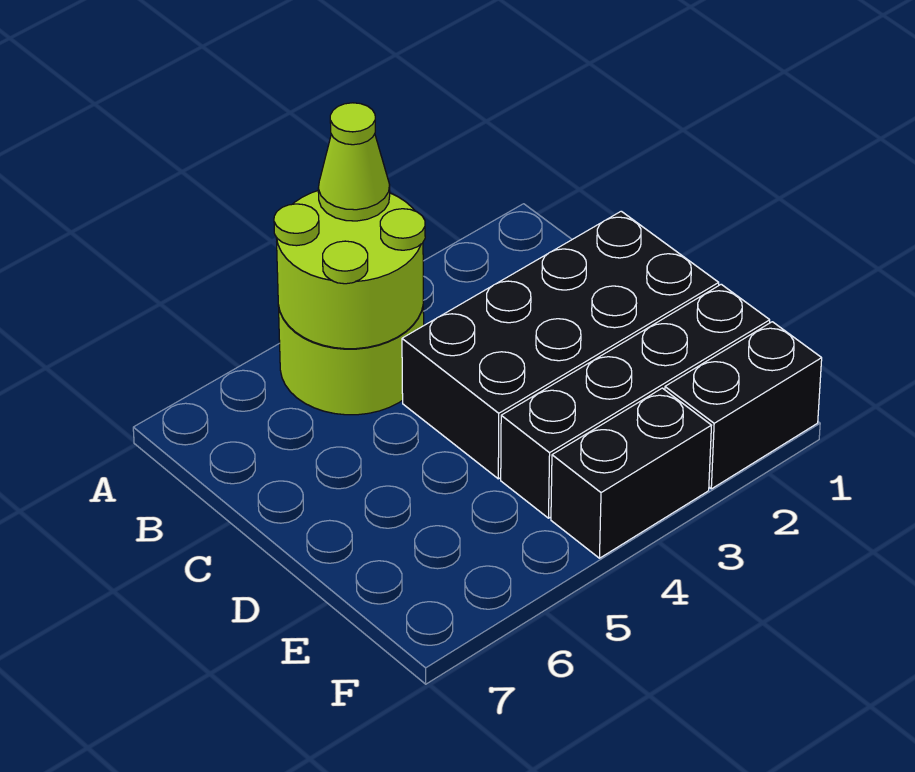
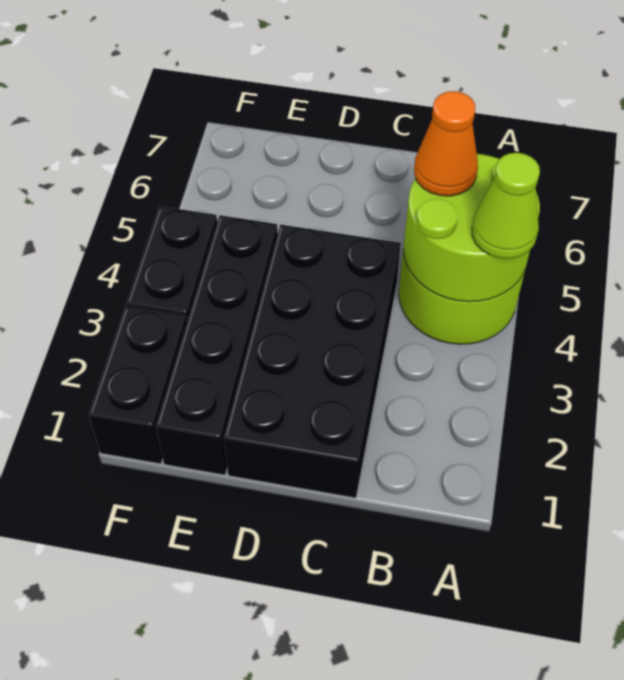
none -> orange cone B5 level 3

